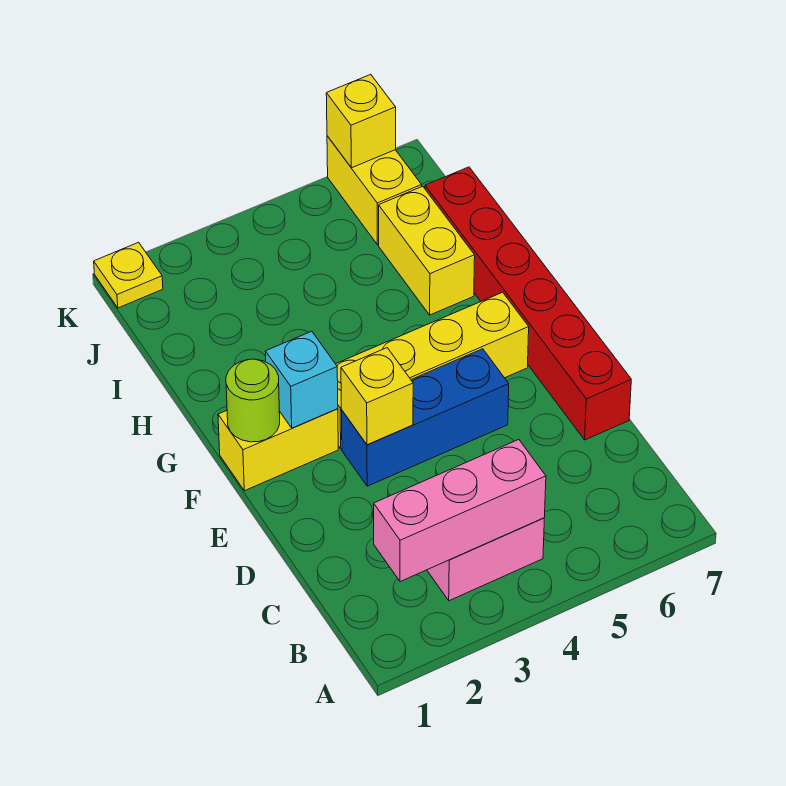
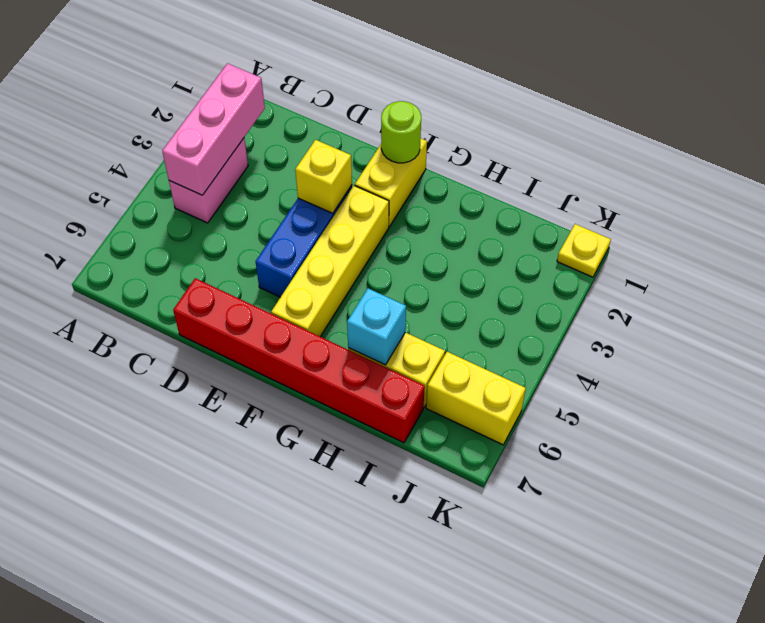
cyan brick F2 level 2 -> cyan brick H6 level 2
yellow brick K6 level 2 -> none

